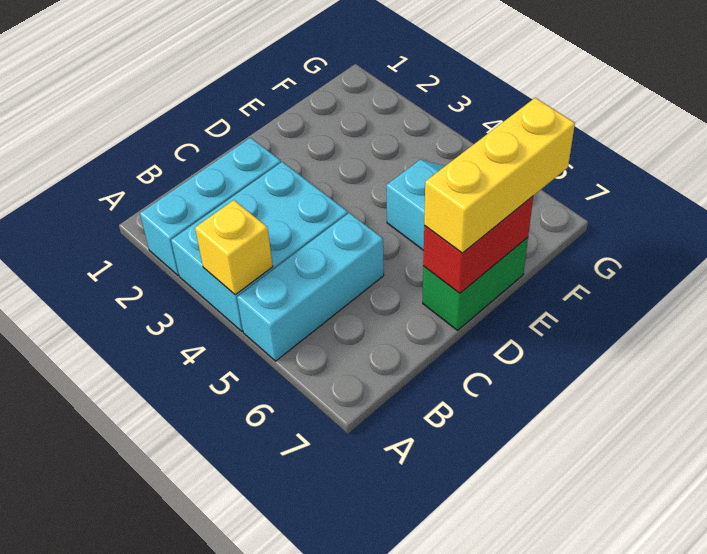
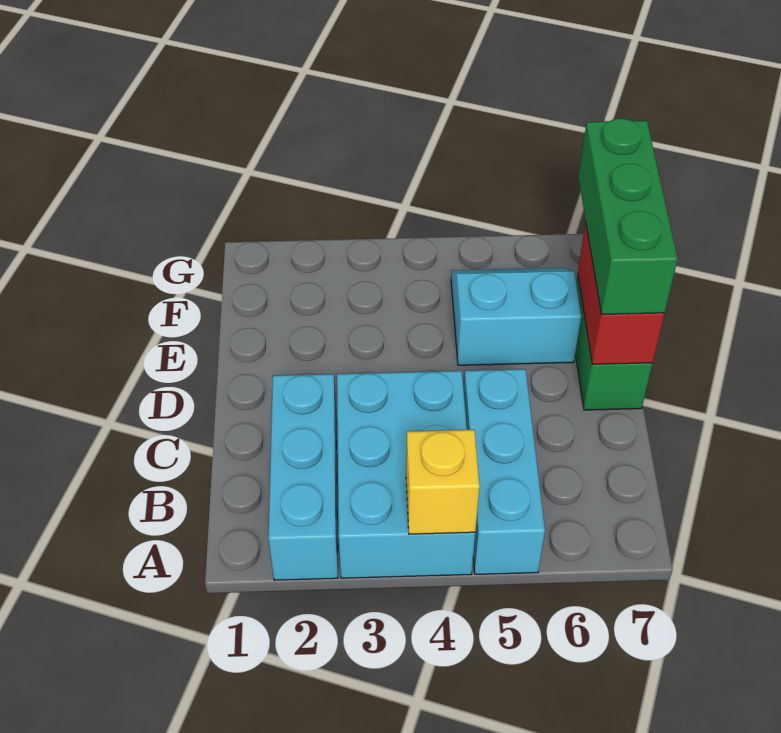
yellow brick D7:F7 level 3 -> green brick D7:F7 level 3

